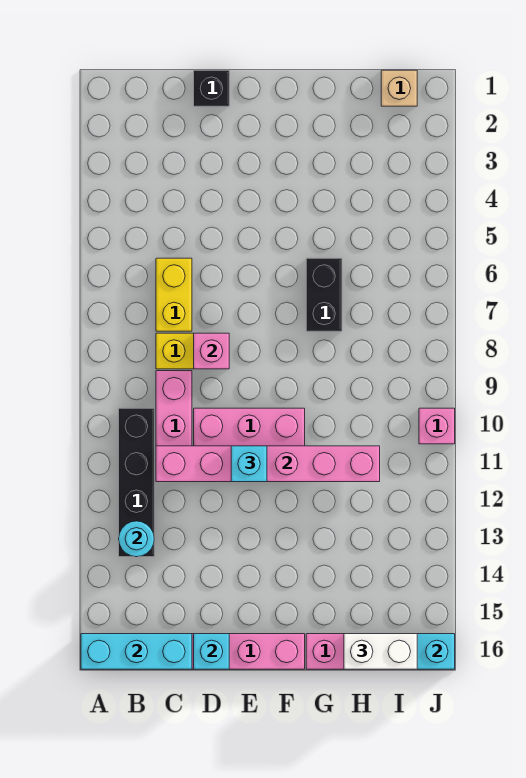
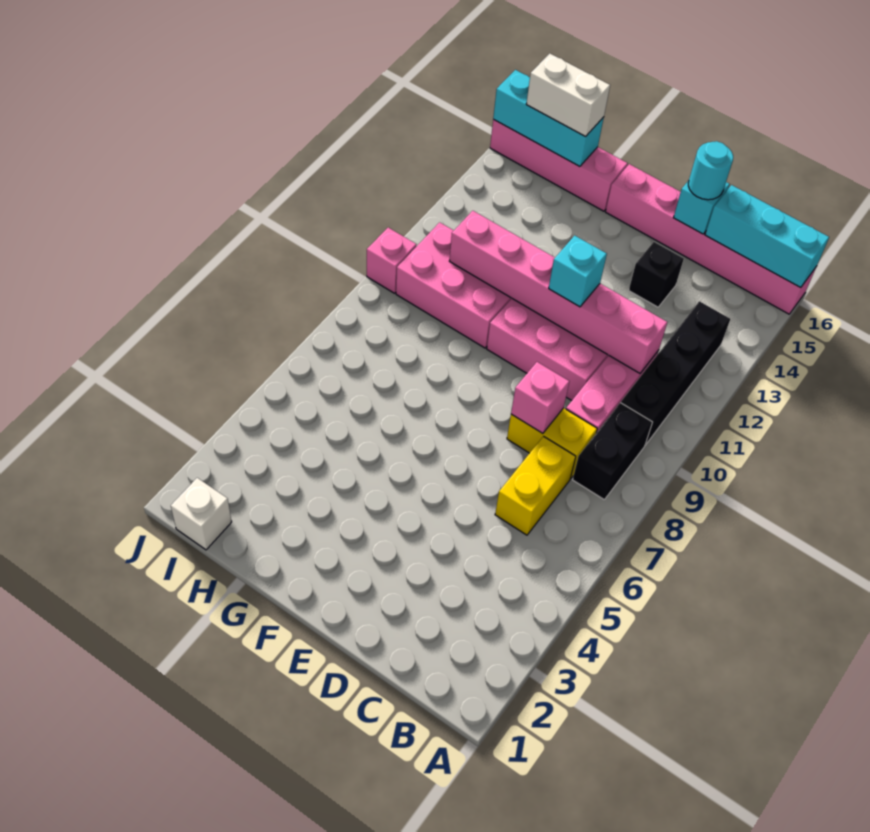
cyan round brick B13 level 2 -> cyan round brick D16 level 3
black brick D1 level 1 -> black brick D14 level 1
black brick G6:G7 level 1 -> black brick B8:B9 level 1
none -> pink brick G10:I11 level 1
tan brick I1 level 1 -> white brick I1 level 1

